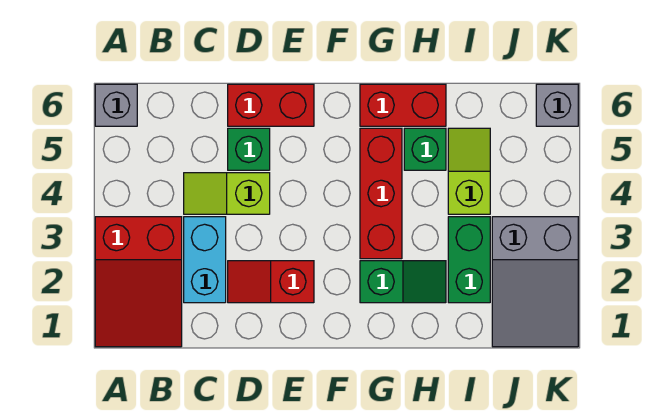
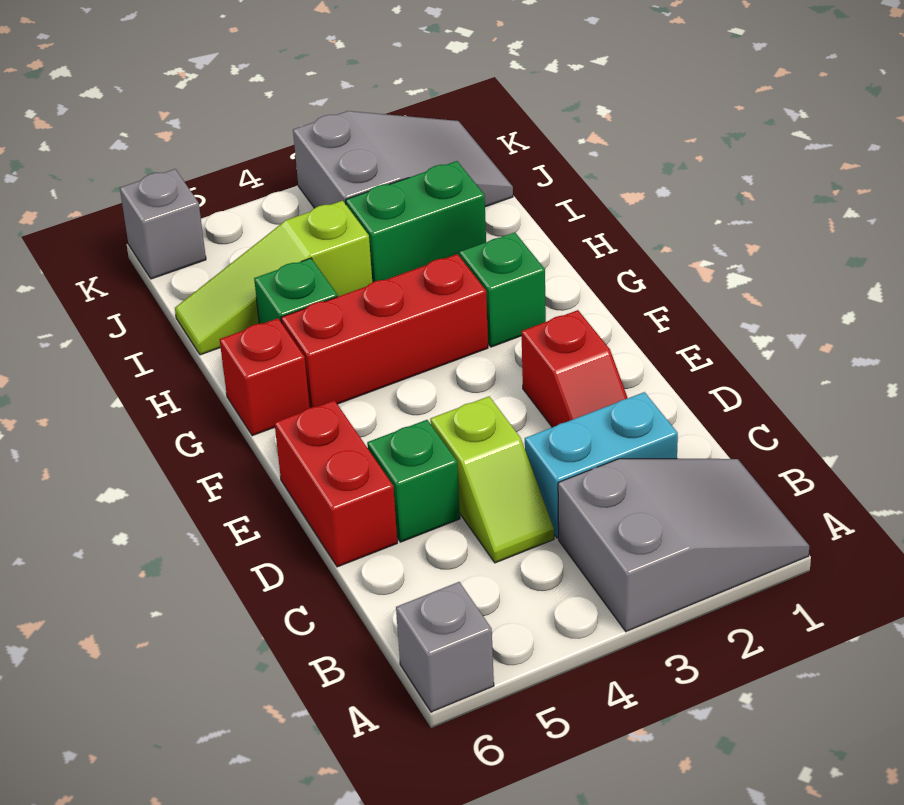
red slope A1:B3 level 1 top 3 -> grey slope A1:B3 level 1 top 3
red brick G6:H6 level 1 -> red brick G6 level 1
lime slope I4:I5 level 1 top 4 -> lime slope I4:I6 level 1 top 4

